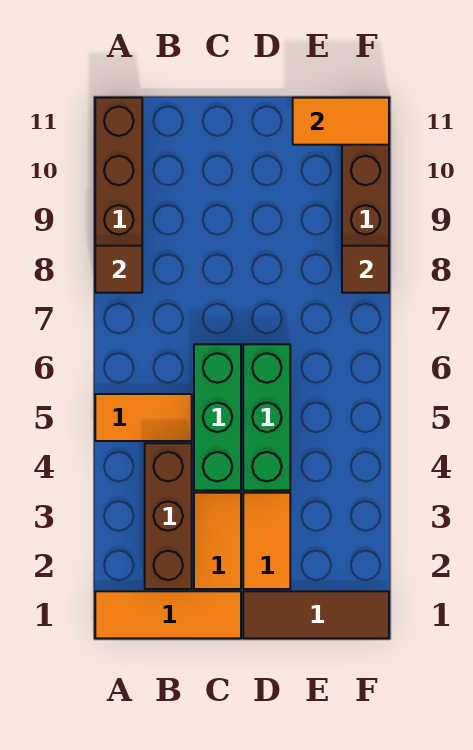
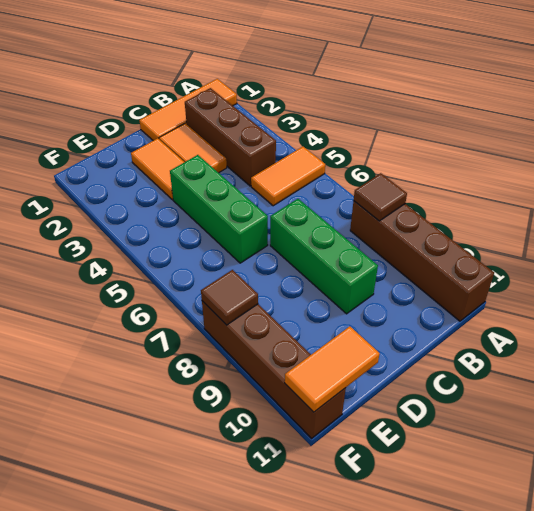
green brick C4:C6 level 1 -> green brick C7:C9 level 1
brown tile D1:F1 level 1 -> none

